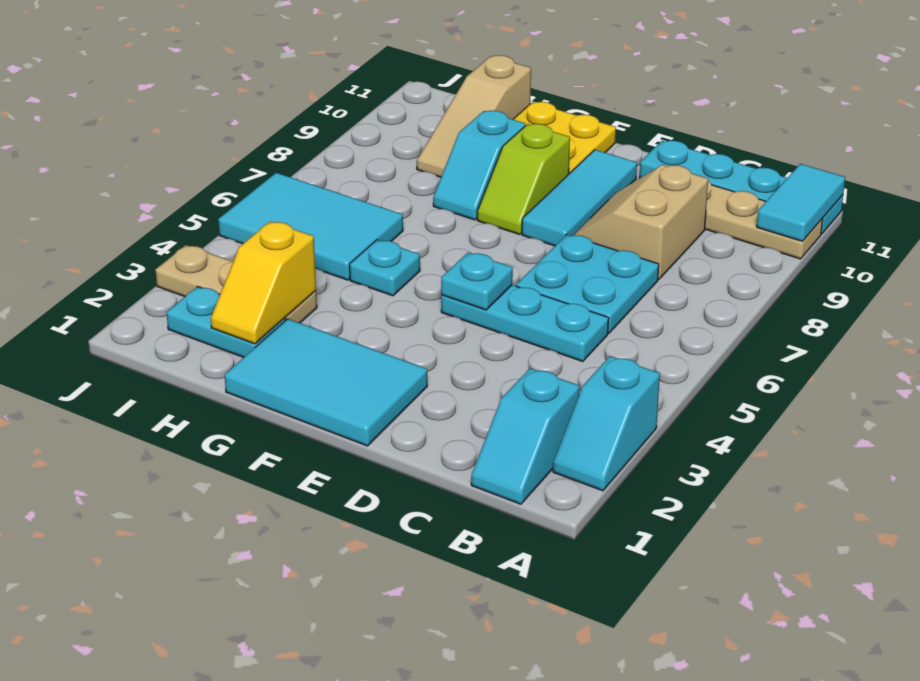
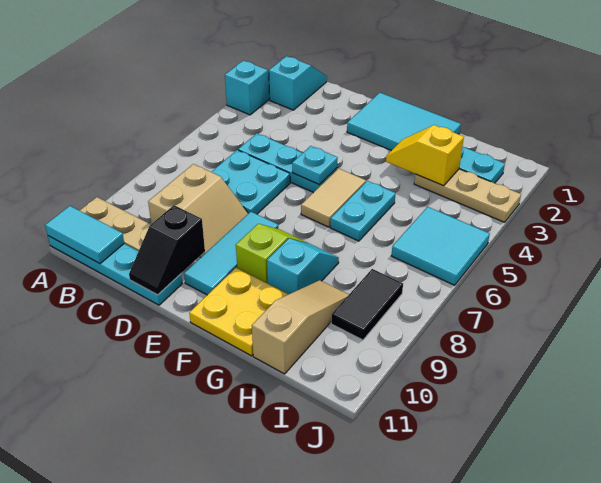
cyan tile A10:A11 level 2 -> cyan tile A11:B11 level 2
none -> black slope D10:D11 level 2 top 10
none -> tan tile F5:F6 level 1
cyan plate G5 level 1 -> cyan plate G5:G6 level 1
yellow slope H2:H3 level 2 top 3 -> yellow slope G3:H3 level 2 top H
cyan tile H5:J6 level 1 -> cyan tile I5:J6 level 1
none -> black tile I8:I9 level 1

